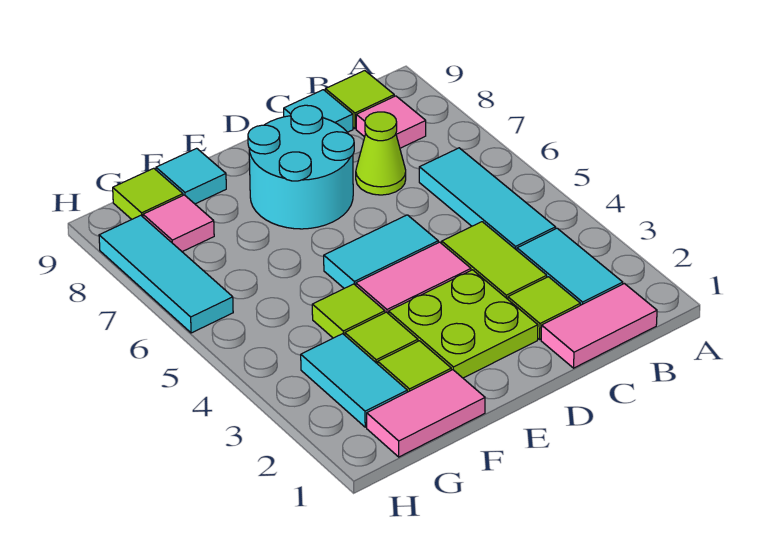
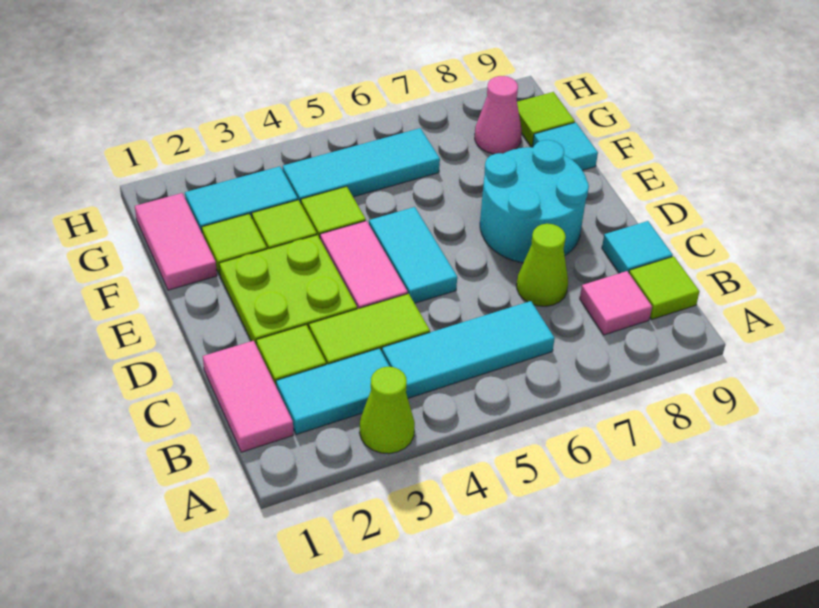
none -> lime cone A3 level 1
pink tile G8 level 1 -> pink cone G8 level 1
cyan tile H6:H8 level 1 -> cyan tile G4:G6 level 1

